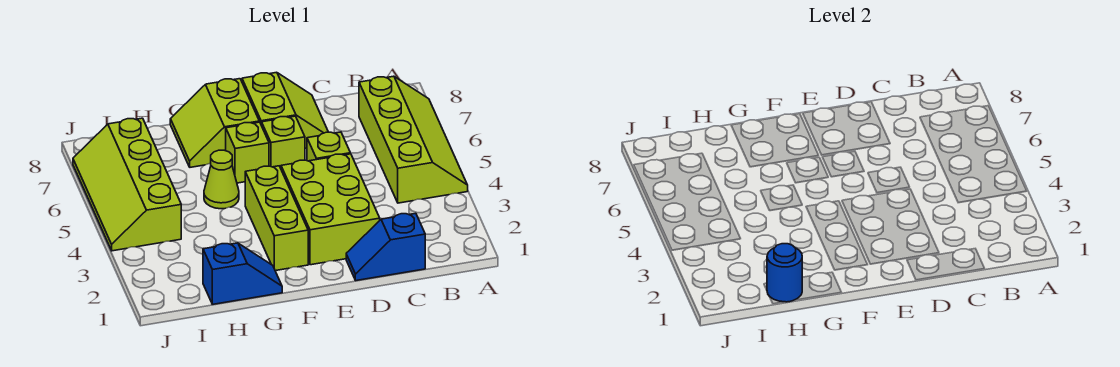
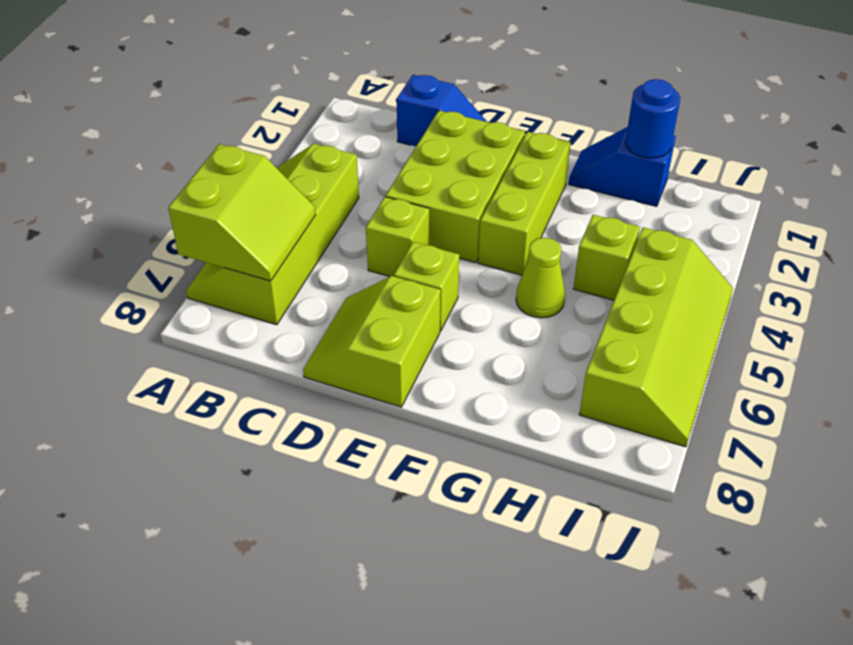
lime brick F6 level 1 -> lime brick H4 level 1
lime slope F7:G8 level 1 top F -> lime slope A6:B7 level 2 top A

